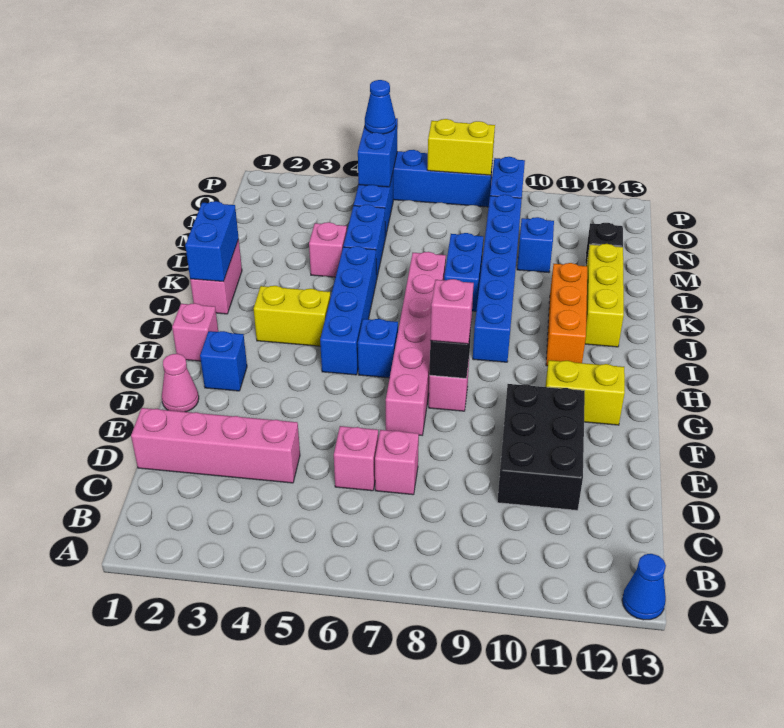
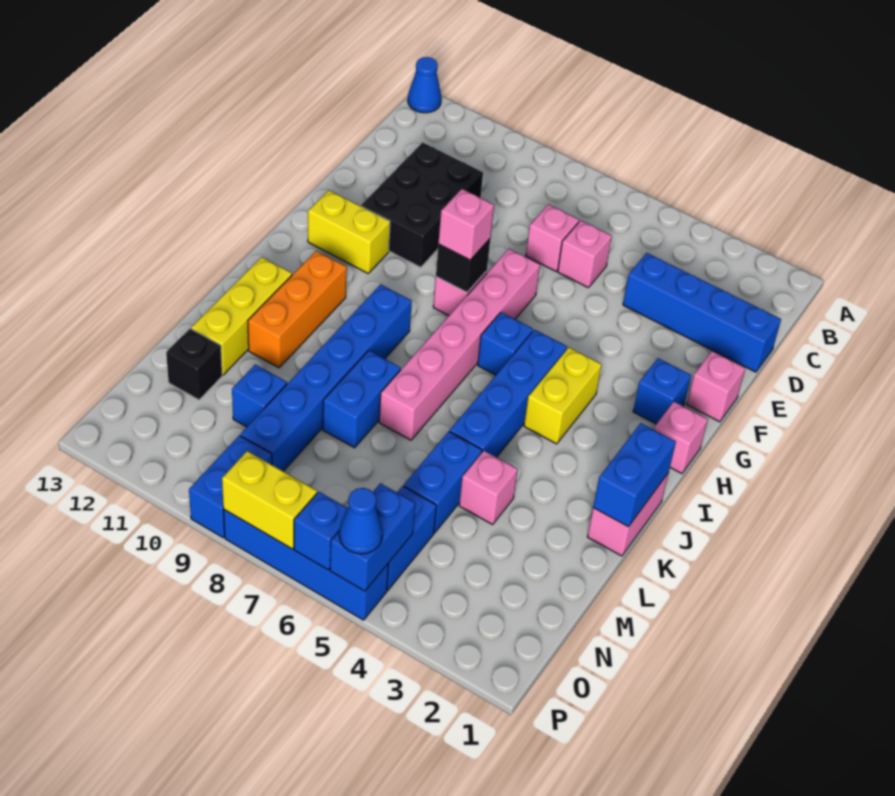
pink brick D1:D4 level 1 -> blue brick D1:D4 level 1
pink cone F1 level 1 -> pink brick F1 level 1
yellow brick I3:I4 level 1 -> yellow brick H4:I4 level 1
none -> blue brick P6 level 2

